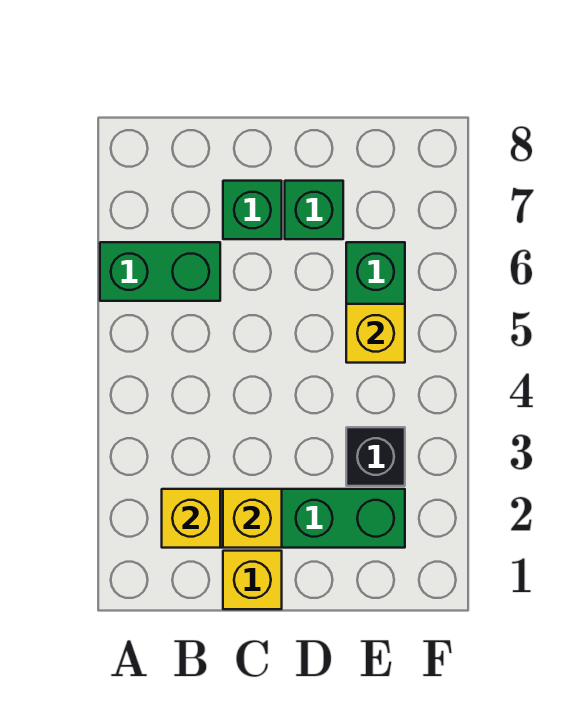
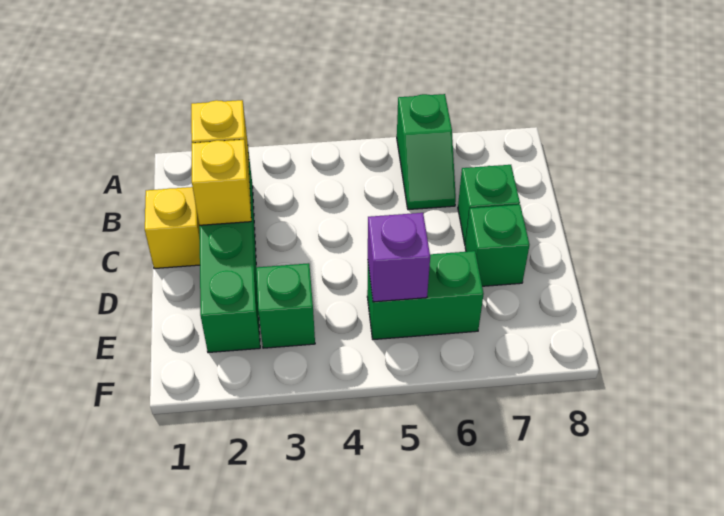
green brick A6:B6 level 1 -> green slope A6:B6 level 1 top A
black brick E3 level 1 -> green brick E3 level 1
yellow brick E5 level 2 -> purple brick E5 level 2

